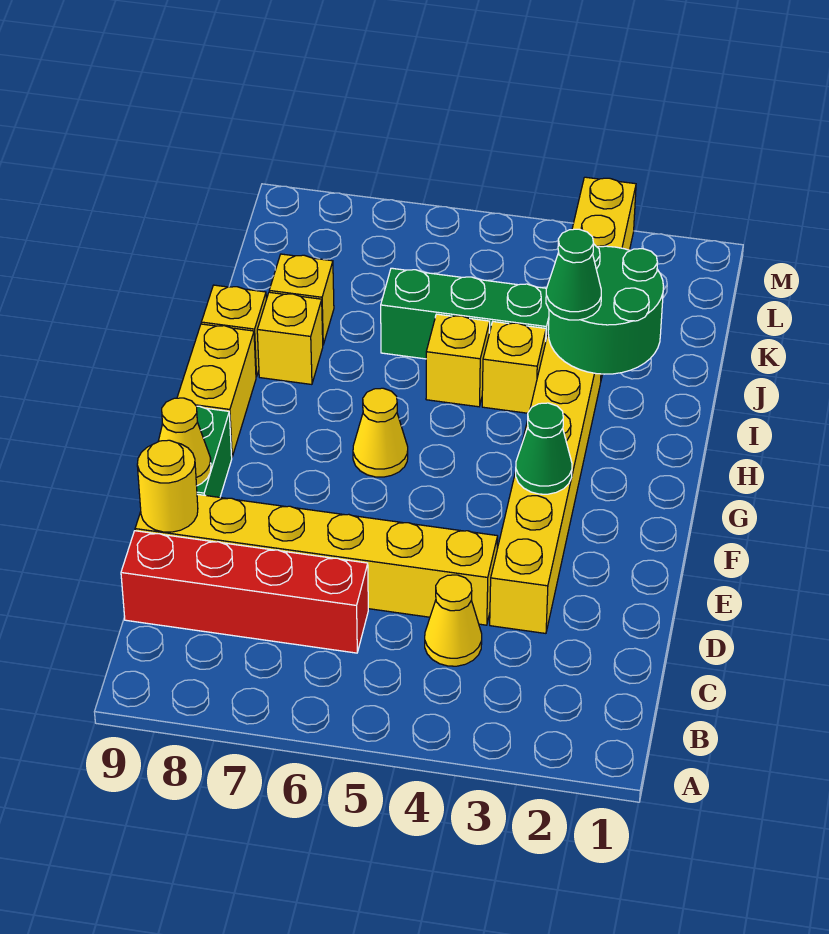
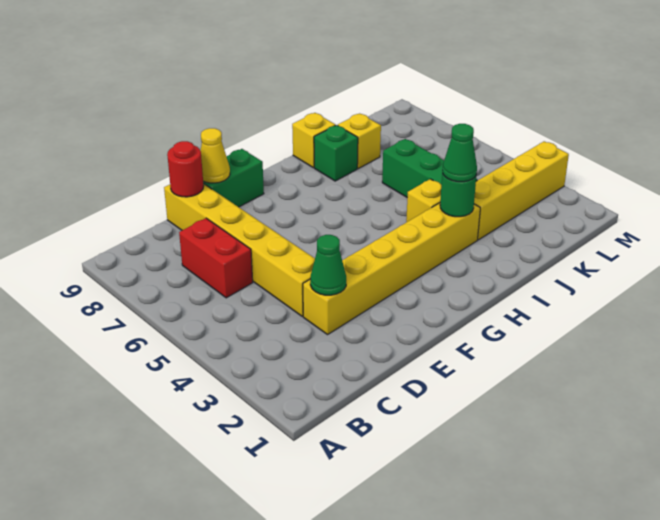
yellow cone C4 level 1 -> none
red brick C6:C9 level 1 -> red brick C6:C7 level 1
yellow round brick D9 level 2 -> red round brick D9 level 2
green cone F3 level 2 -> green cone D3 level 2
yellow cone G6 level 1 -> none
yellow brick G9:H9 level 1 -> none
green round brick I2:J3 level 2 -> green round brick I3 level 2
yellow brick I5 level 1 -> none
yellow brick I8 level 1 -> green brick I8 level 1

